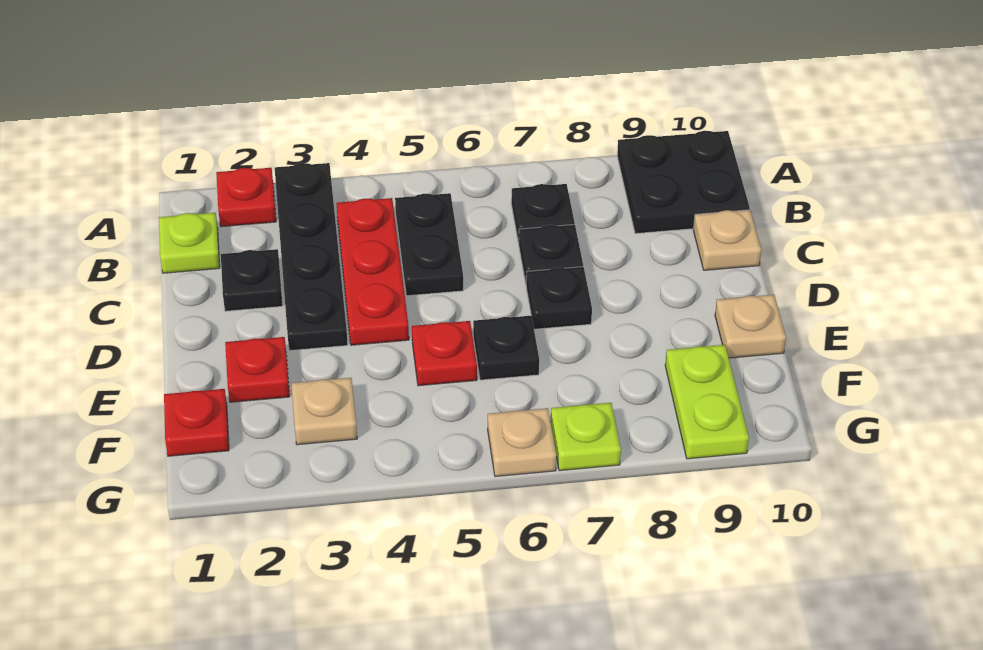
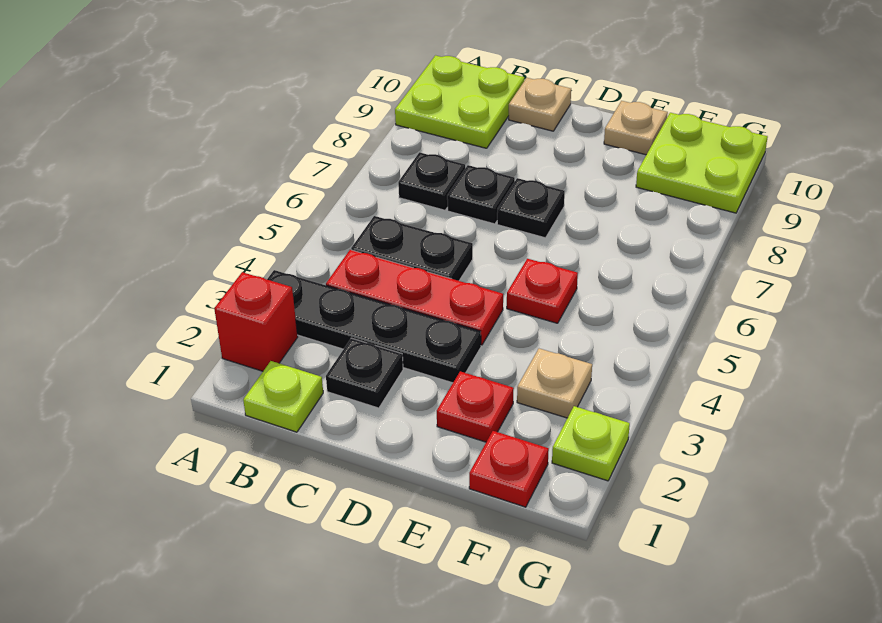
red plate A2 level 1 -> red brick A2 level 1
black plate A9:B10 level 1 -> lime plate A9:B10 level 1
black plate E6 level 1 -> none
lime plate F9:G9 level 1 -> lime plate F9:G10 level 1
tan plate G6 level 1 -> none
lime plate G7 level 1 -> lime plate G2 level 1

